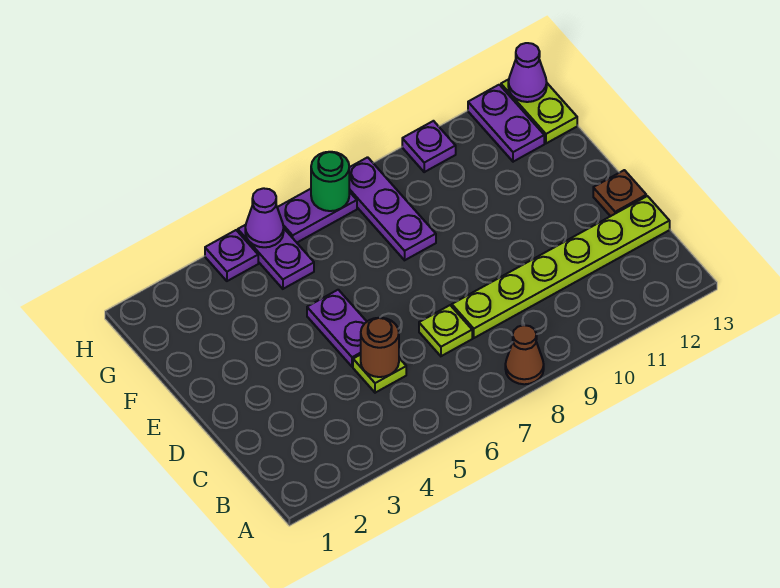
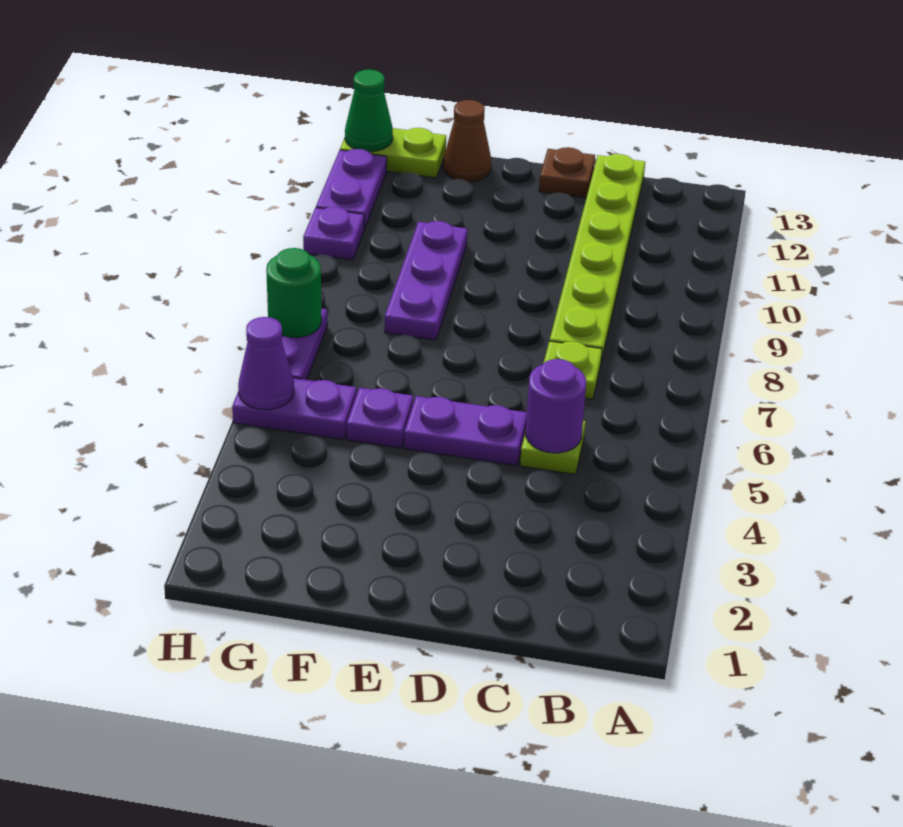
brown cone A8 level 1 -> brown cone F13 level 1
brown round brick C5 level 2 -> purple round brick C5 level 2
purple plate F8:H8 level 1 -> purple plate F8:F10 level 1
purple plate G12:H12 level 1 -> purple plate H11:H12 level 1
purple plate H4 level 1 -> purple plate F5 level 1
purple cone H13 level 2 -> green cone H13 level 2

